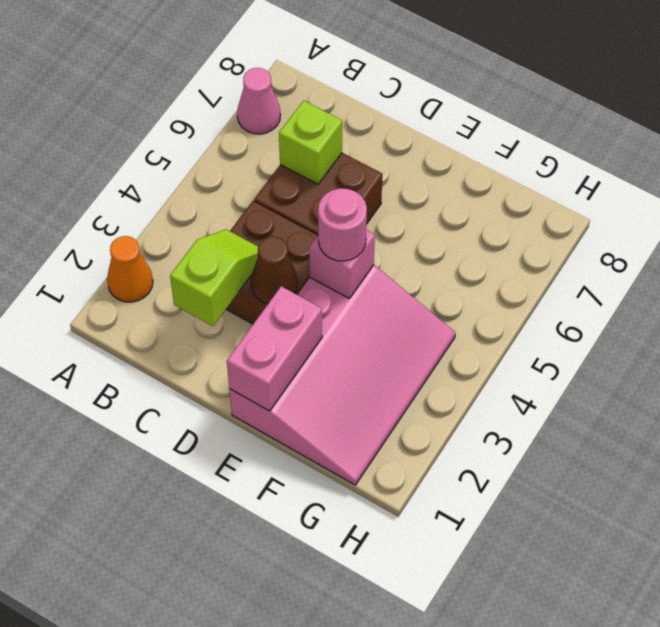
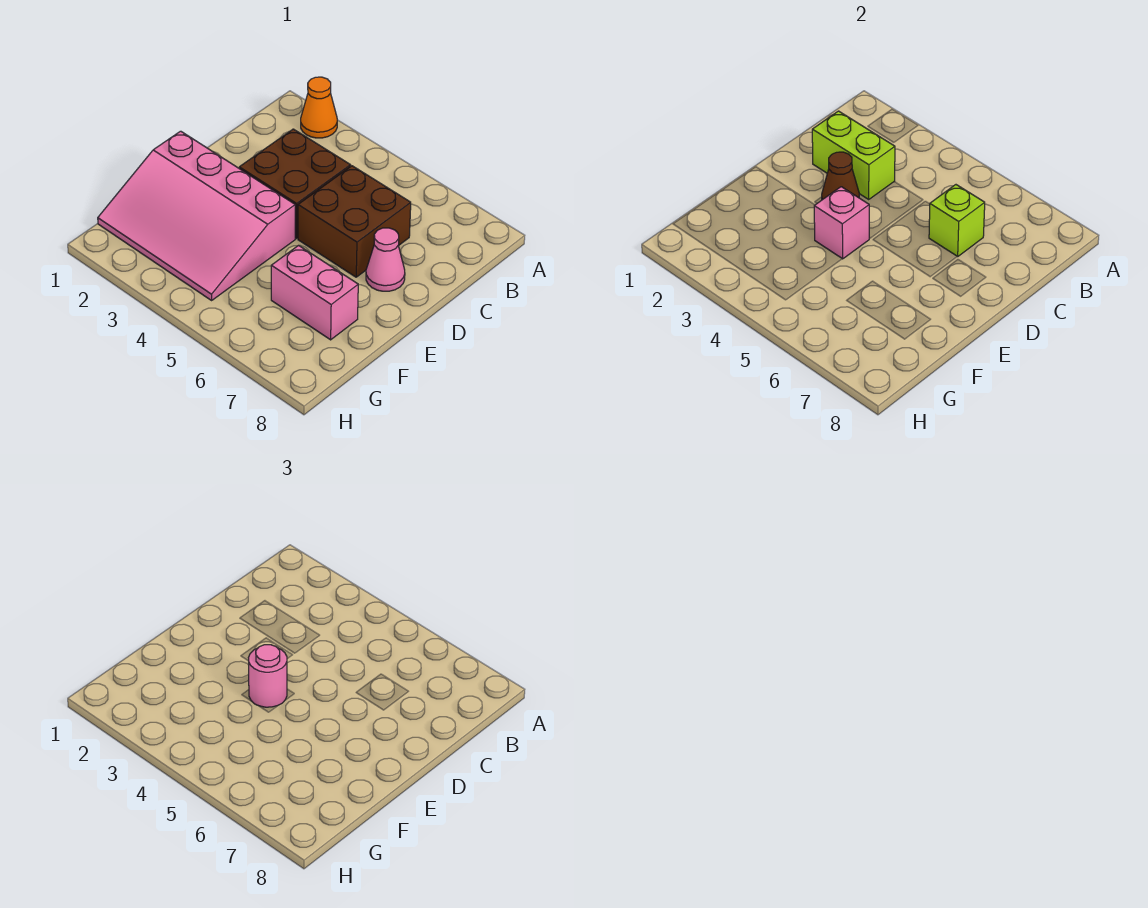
pink cone A7 level 1 -> pink cone D7 level 1
lime slope C2:C3 level 2 top 2 -> lime brick C2:C3 level 2
pink brick E1:E2 level 2 -> pink brick F6:F7 level 1

